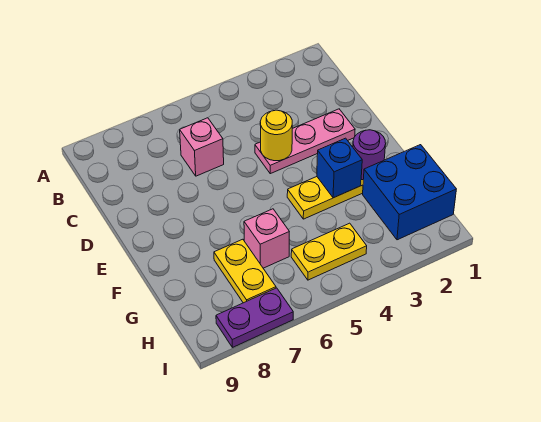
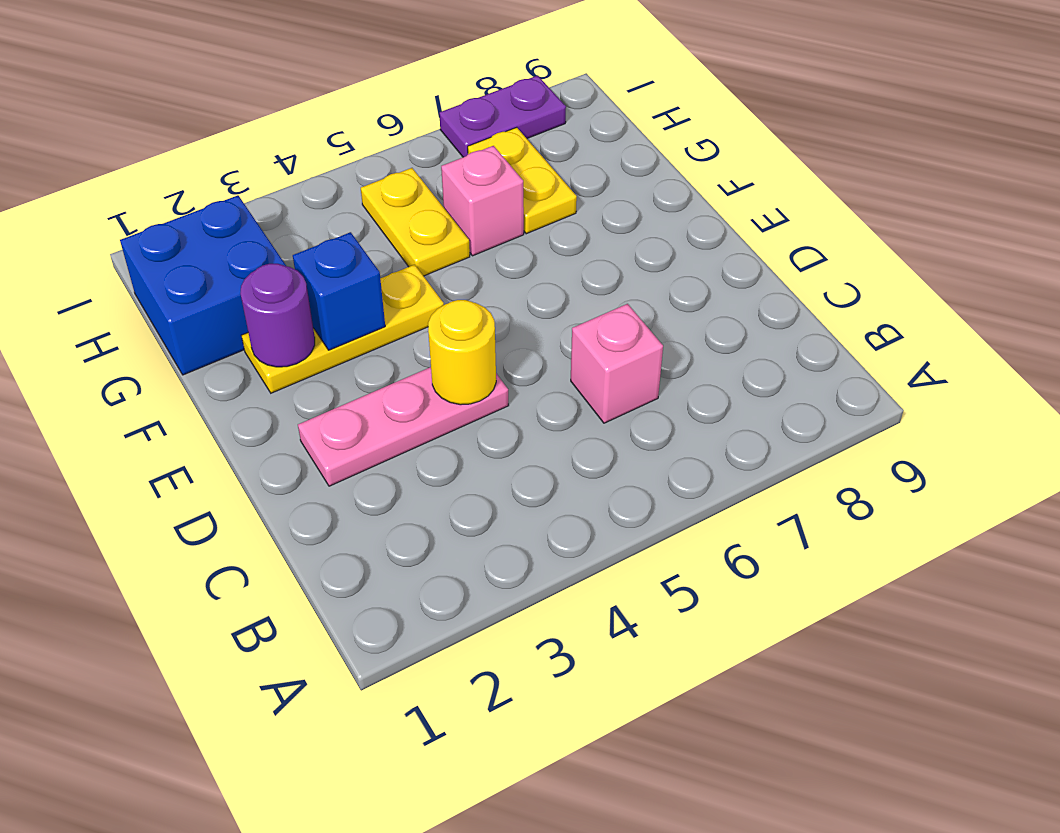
yellow plate H4:H5 level 1 -> yellow plate G5:H5 level 1

